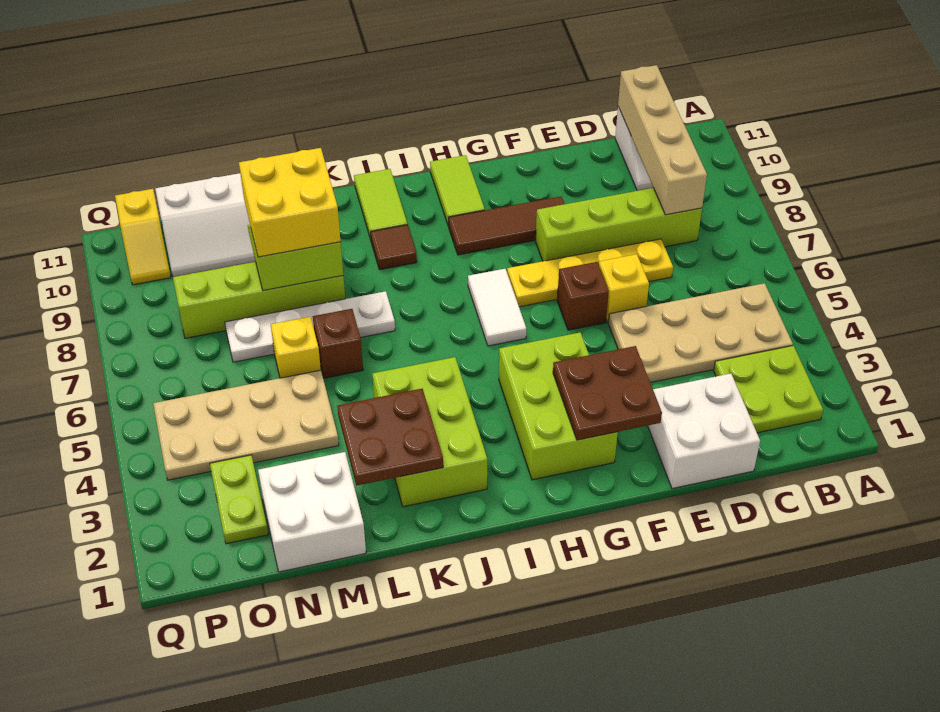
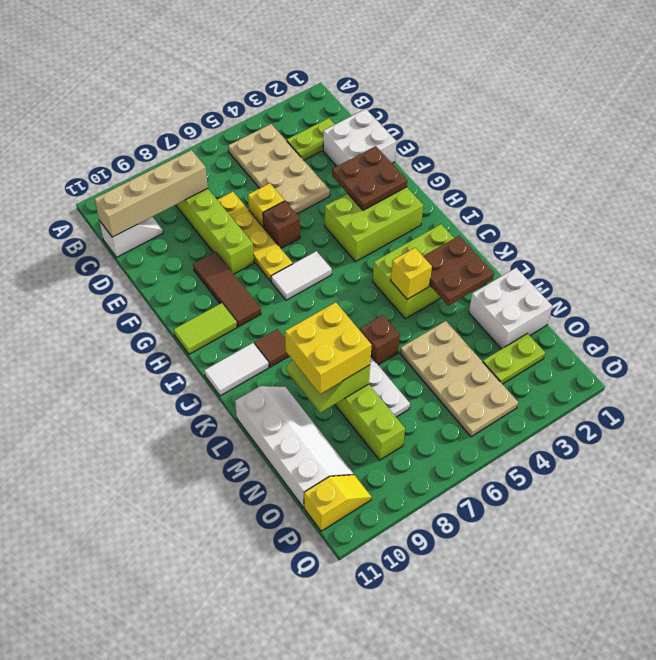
lime plate B2:C3 level 1 -> lime plate C2:C3 level 1
lime tile J10:J11 level 1 -> white tile J10:J11 level 1
yellow brick M6 level 1 -> yellow brick K4 level 2

